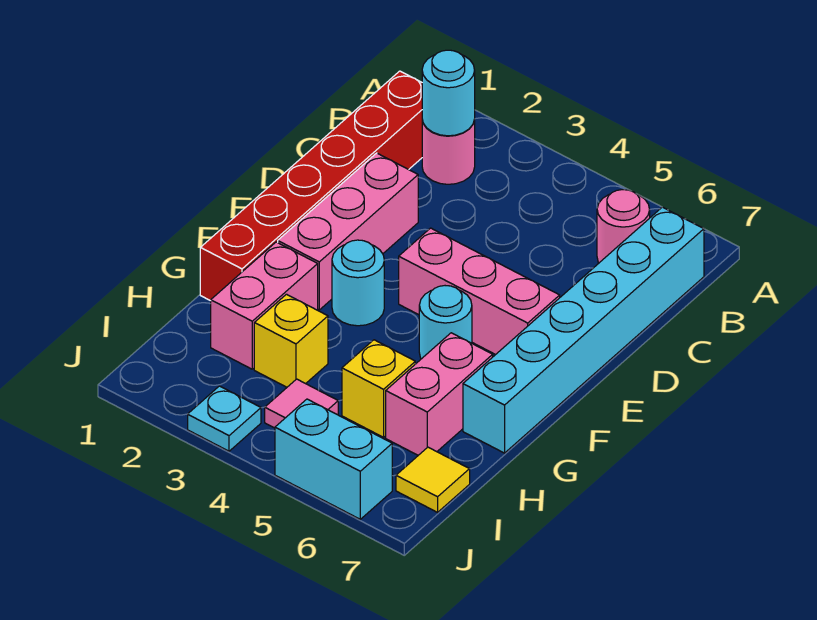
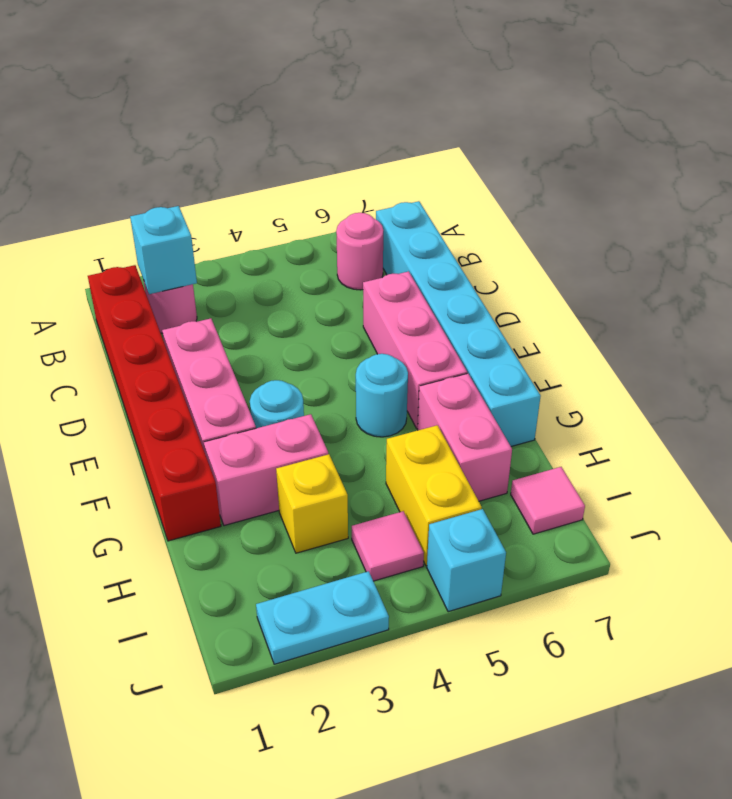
cyan round brick B2 level 2 -> cyan brick B2 level 2
pink brick E4:E6 level 1 -> pink brick D6:F6 level 1
pink brick G2:H2 level 1 -> pink brick G2:G3 level 1
yellow brick H5 level 1 -> yellow brick H5:I5 level 1
yellow tile I7 level 1 -> pink tile I7 level 1
cyan plate J3 level 1 -> cyan plate J2:J3 level 1
cyan brick J5:J6 level 1 -> cyan brick J5 level 1

